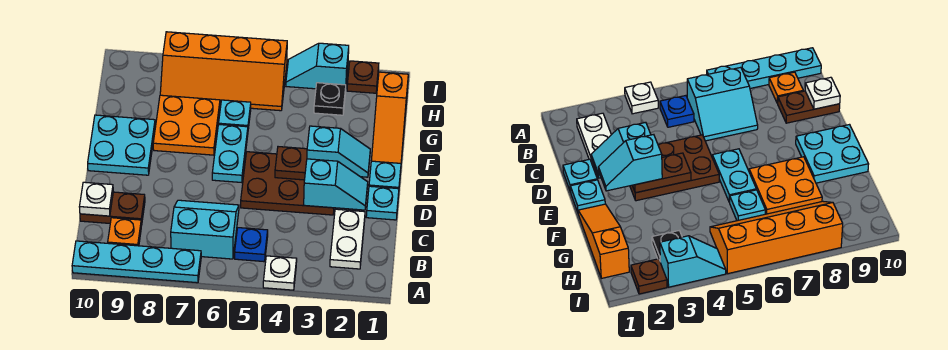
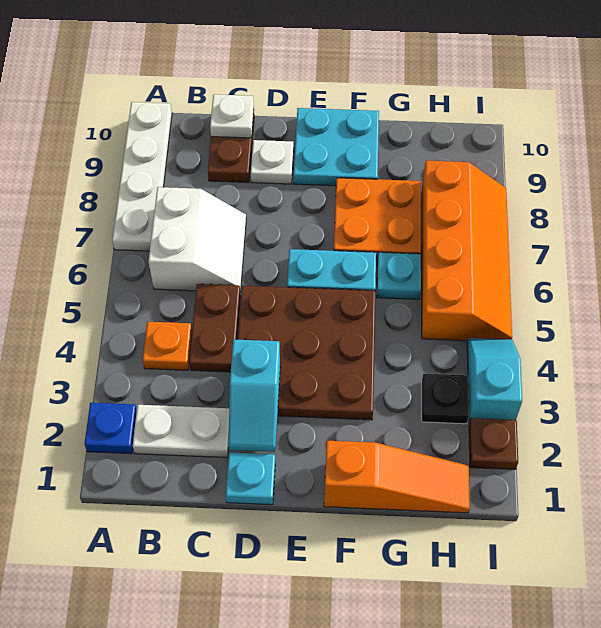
white plate A4 level 1 -> white plate D9 level 1
cyan plate A7:A10 level 1 -> white plate A7:A10 level 1
blue plate B5 level 1 -> blue plate A2 level 1
cyan slope B6:C7 level 1 top B -> white slope B6:C7 level 1 top B
orange plate B9 level 1 -> orange plate B4 level 1
brown plate D3:E5 level 1 -> brown plate D3:F5 level 1
cyan plate E1 level 1 -> none
cyan slope E2:E3 level 3 top 3 -> none
brown plate E3:E4 level 2 -> brown plate C4:C5 level 1
orange slope F1:H1 level 1 top H -> orange slope F1:H1 level 1 top F
orange slope H5:I8 level 1 top I -> orange slope H5:I8 level 1 top H

